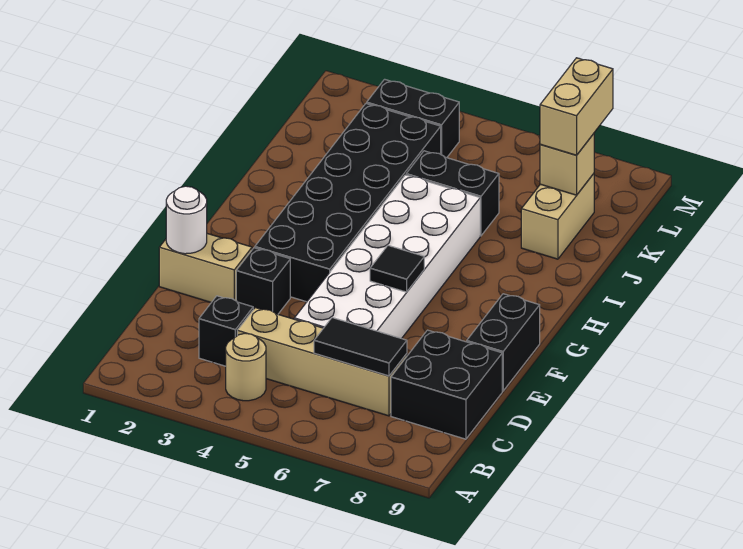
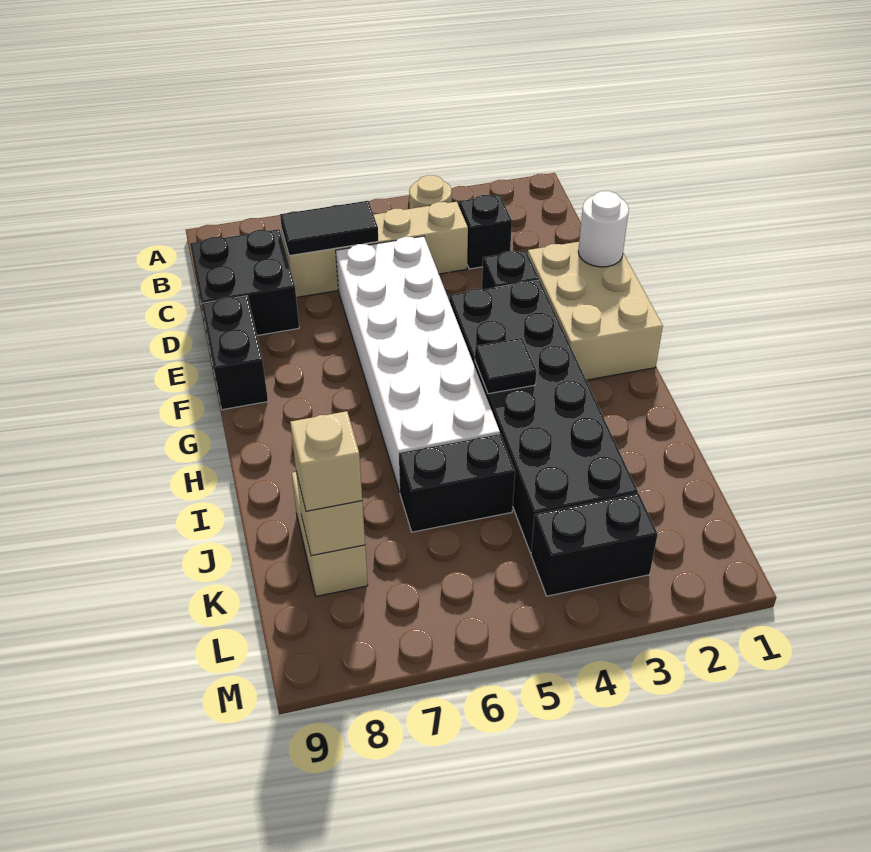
tan brick E1:E2 level 1 -> tan brick E1:G2 level 1
black tile F6 level 2 -> black tile H4 level 2
tan brick K8:L8 level 3 -> tan brick K8 level 3

